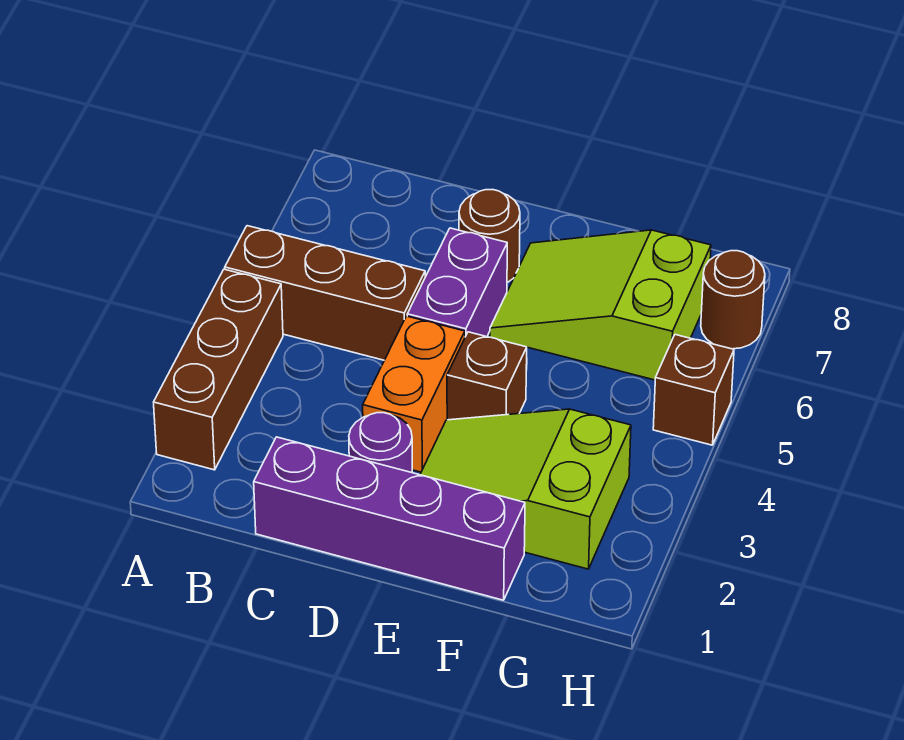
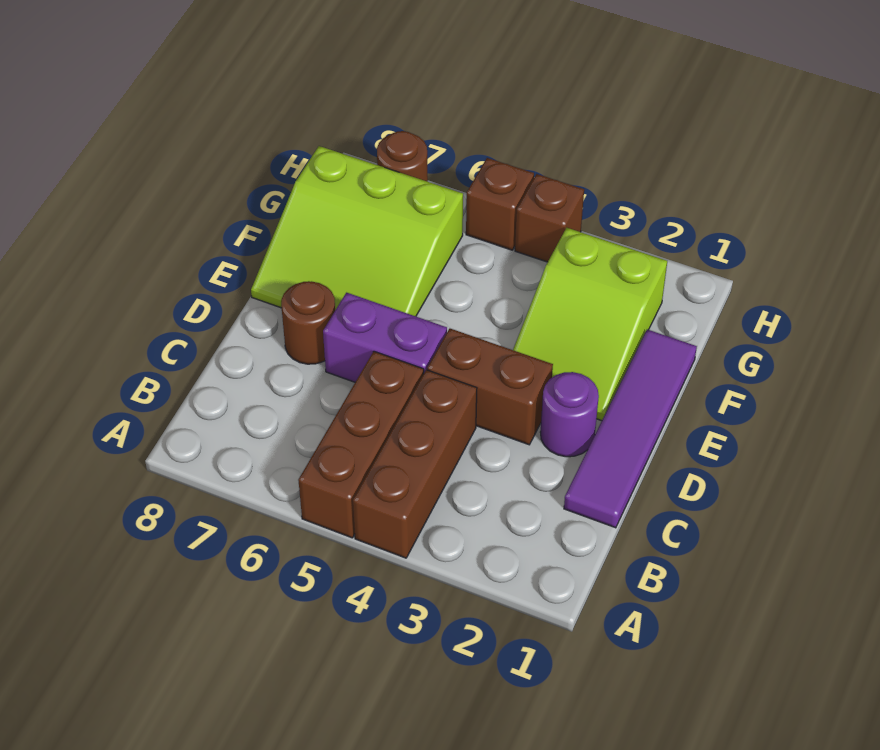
brown brick A2:A4 level 1 -> brown brick A4:C4 level 1
purple brick C1:F1 level 1 -> purple tile C1:F1 level 1
orange brick D3:D4 level 1 -> brown brick D3:D4 level 1
brown brick E4 level 1 -> brown brick H4 level 1
lime slope E6:G7 level 1 top G -> lime slope E6:G8 level 1 top G

